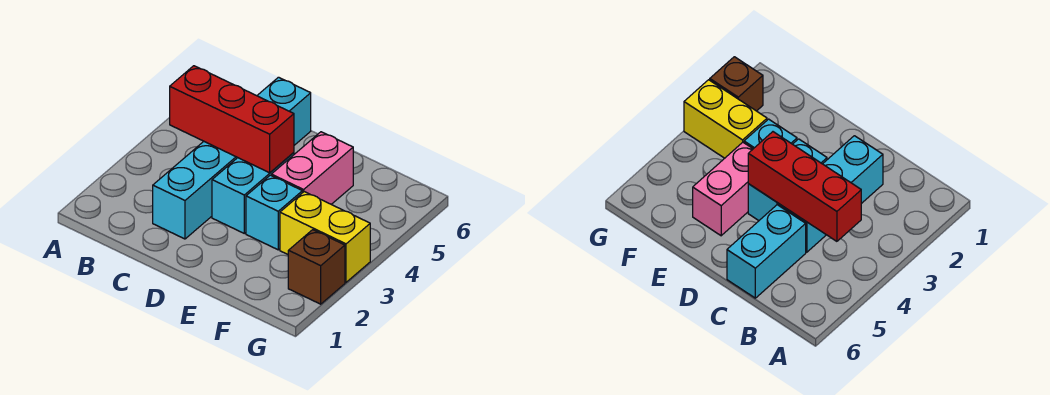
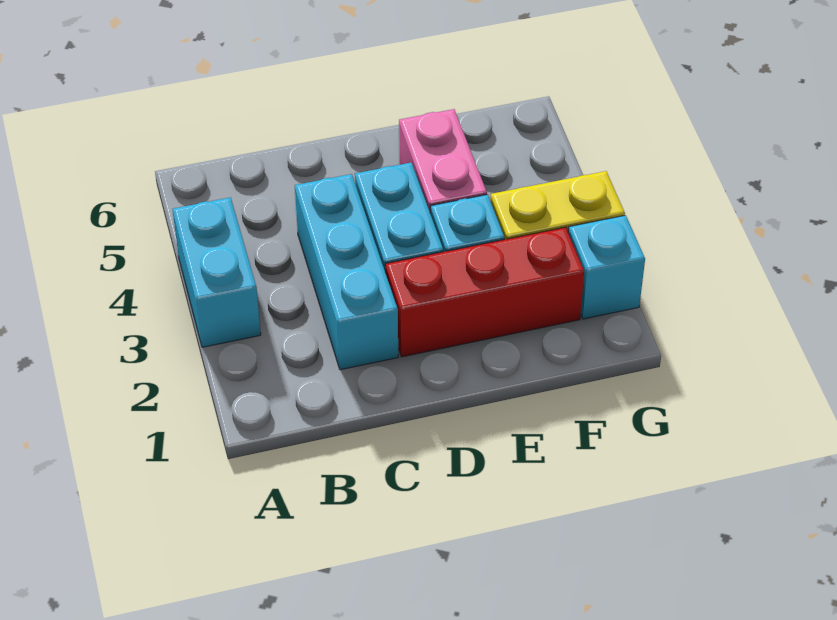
red brick B4:D4 level 2 -> red brick D2:F2 level 1
cyan brick C5:C6 level 1 -> cyan brick A3:A4 level 1
brown brick G2 level 1 -> cyan brick G2 level 1

